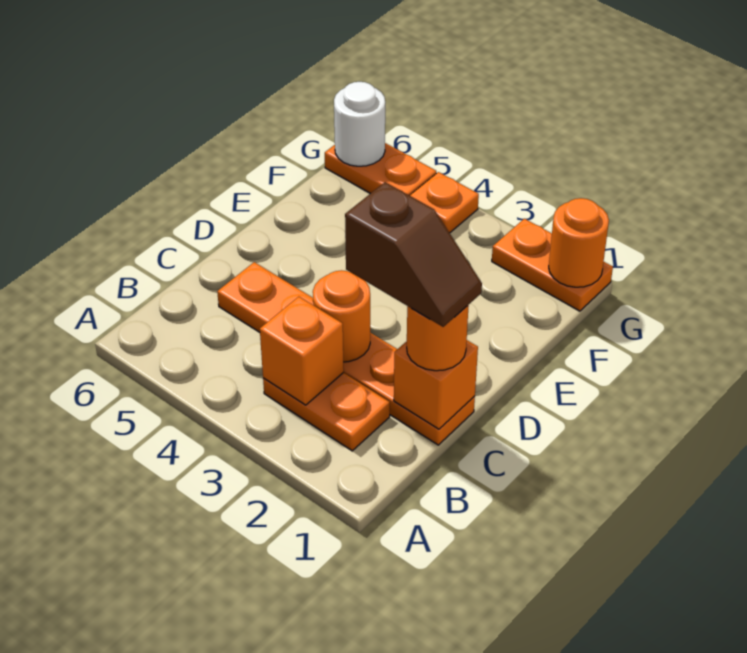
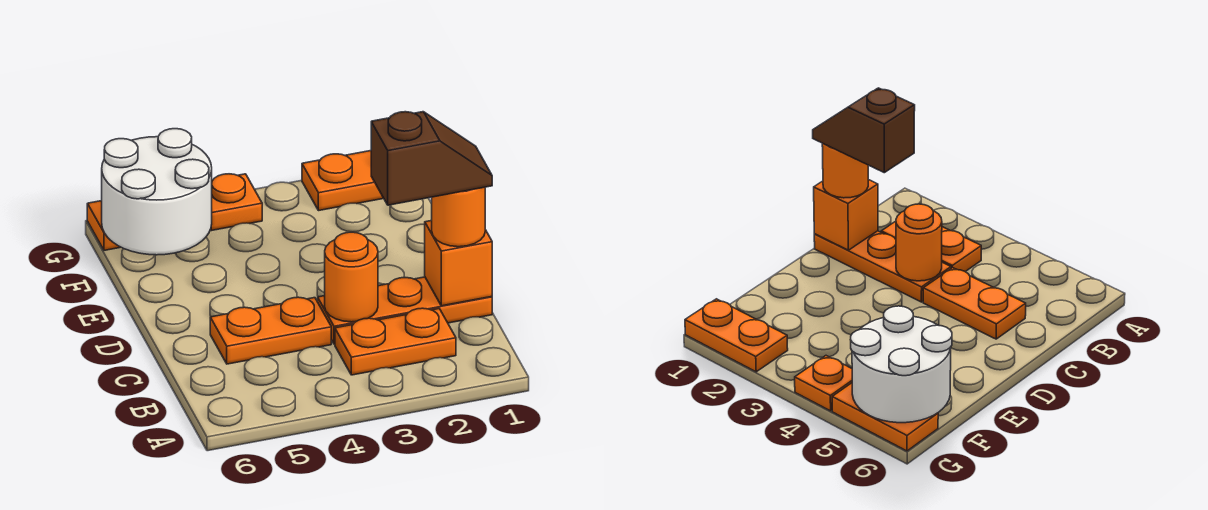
orange brick B3 level 2 -> none
orange round brick G1 level 2 -> none
white round brick G6 level 2 -> white round brick F5:G6 level 2

